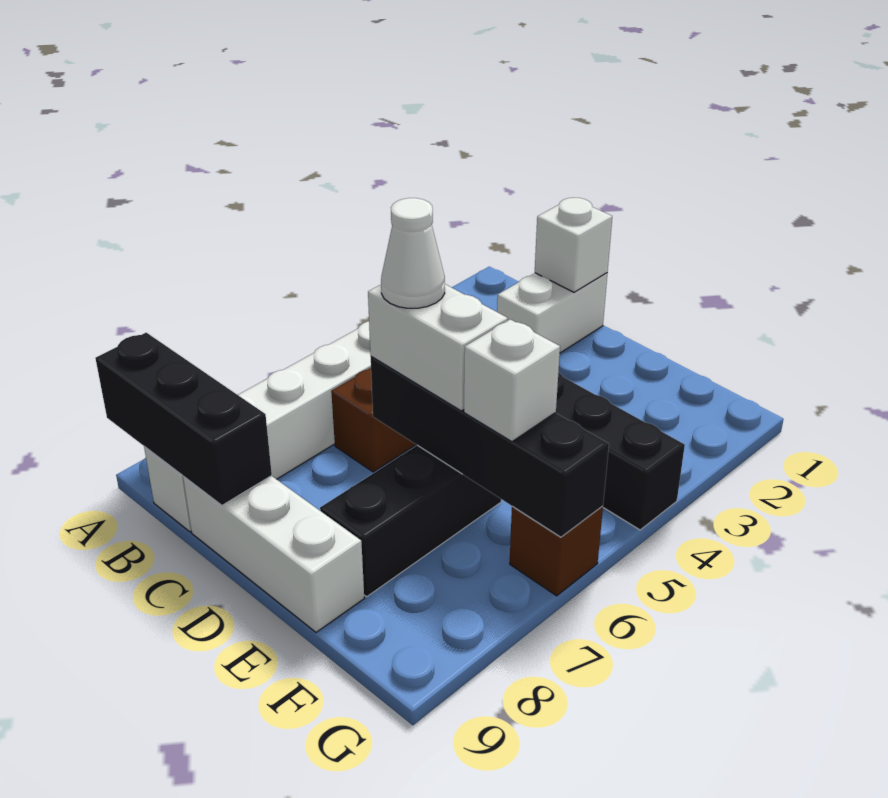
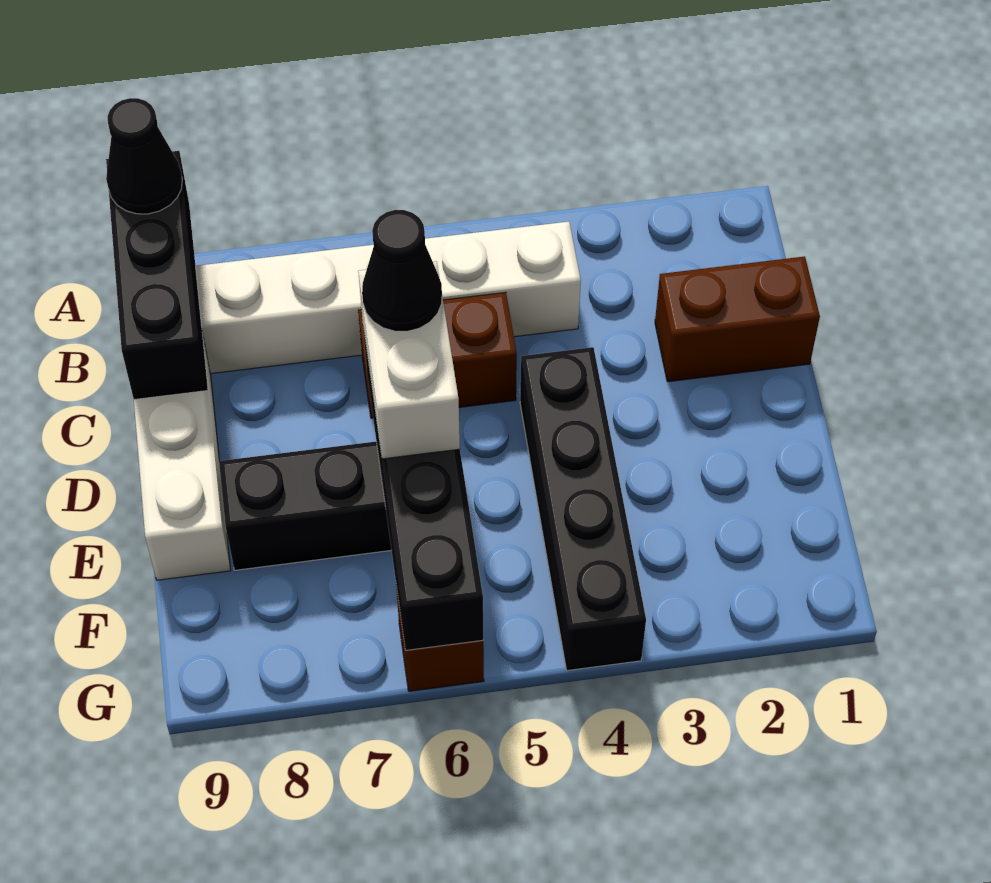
none -> black cone A9 level 3
white brick C1:C2 level 1 -> brown brick C1:C2 level 1
white brick C1 level 2 -> none
white cone D6 level 4 -> black cone D6 level 4
white brick F6 level 3 -> none

